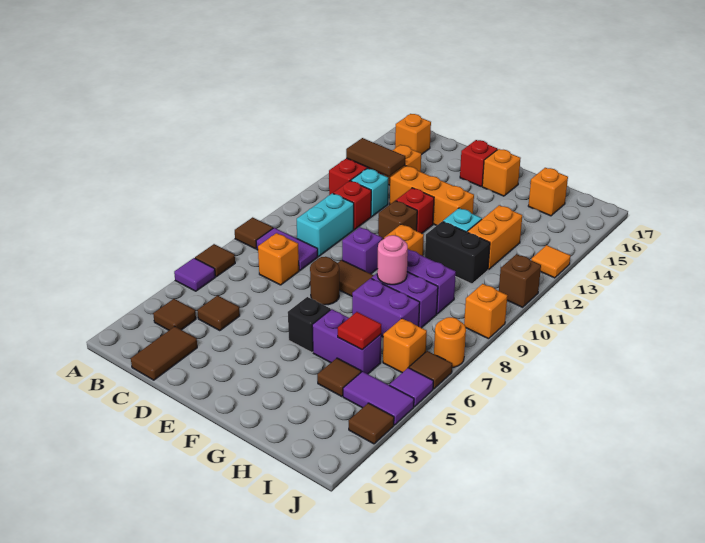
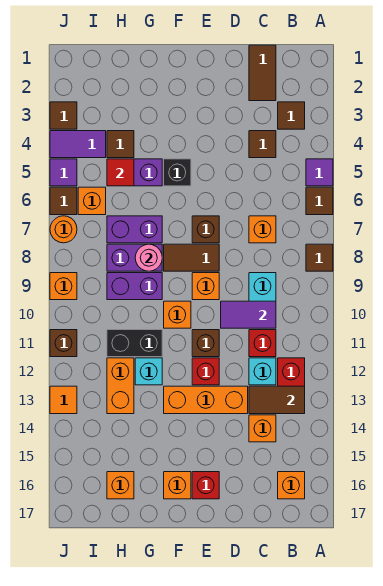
purple tile B8:C8 level 1 -> purple tile C10:D10 level 2
brown round brick E7 level 1 -> brown brick E7 level 1
purple brick E9 level 1 -> orange brick E9 level 1

